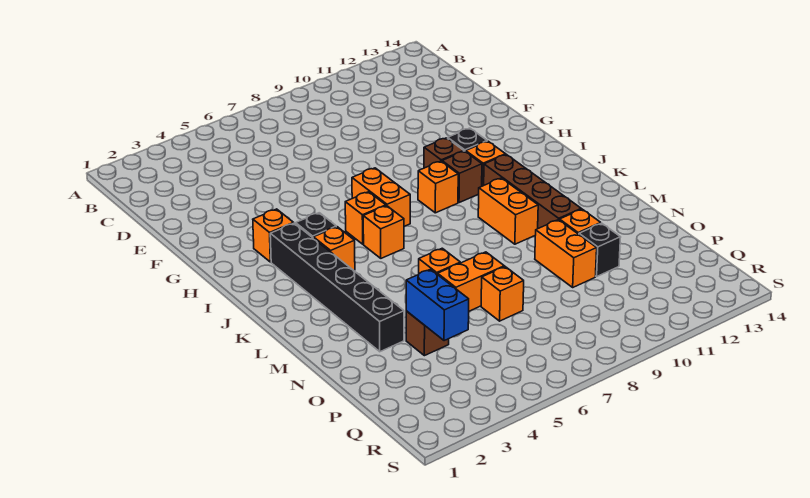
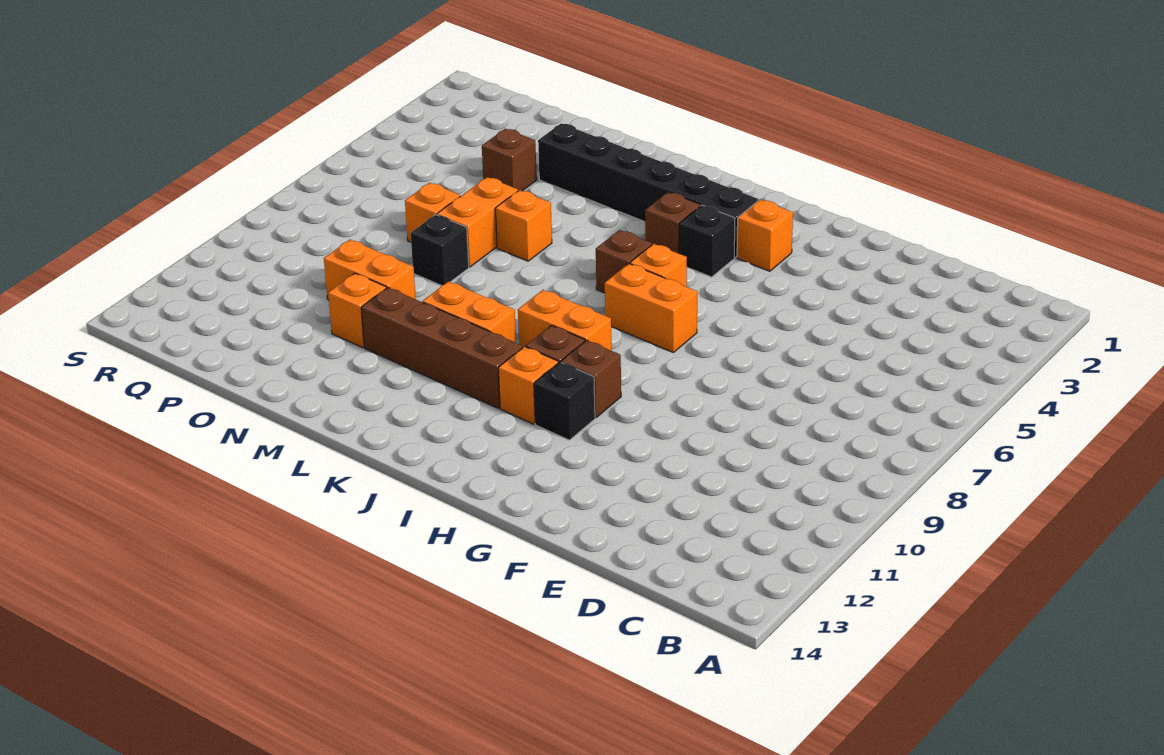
orange brick I9 level 1 -> orange brick I9:J9 level 1
orange brick J4 level 1 -> brown brick J4 level 1
orange brick J6 level 1 -> brown brick J6 level 1
blue brick O4:P4 level 2 -> none
black brick O11 level 1 -> black brick N8 level 1

